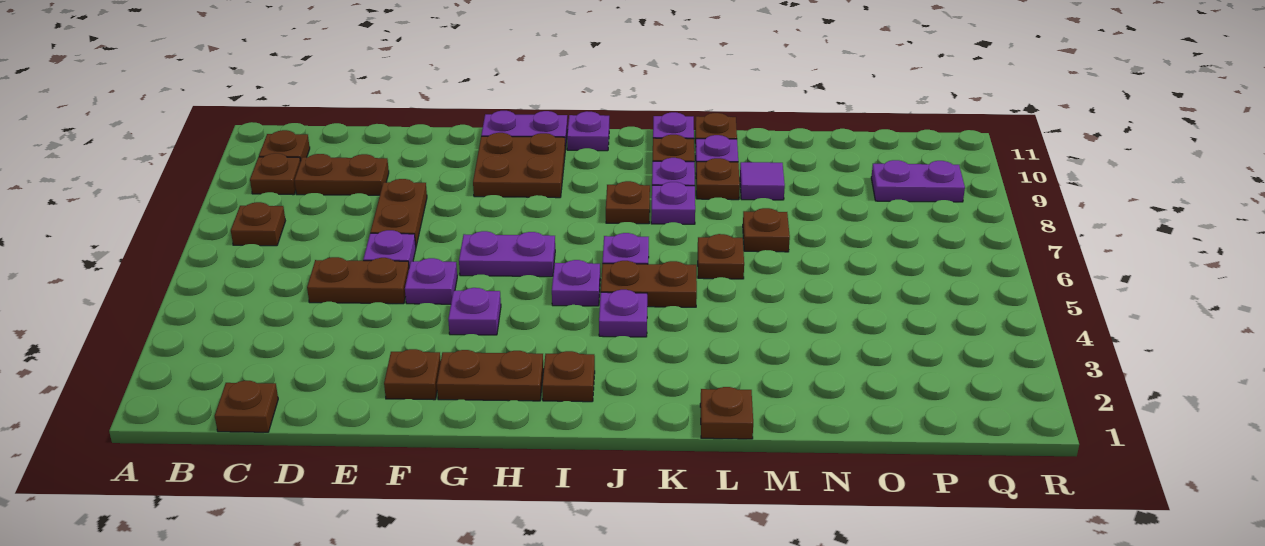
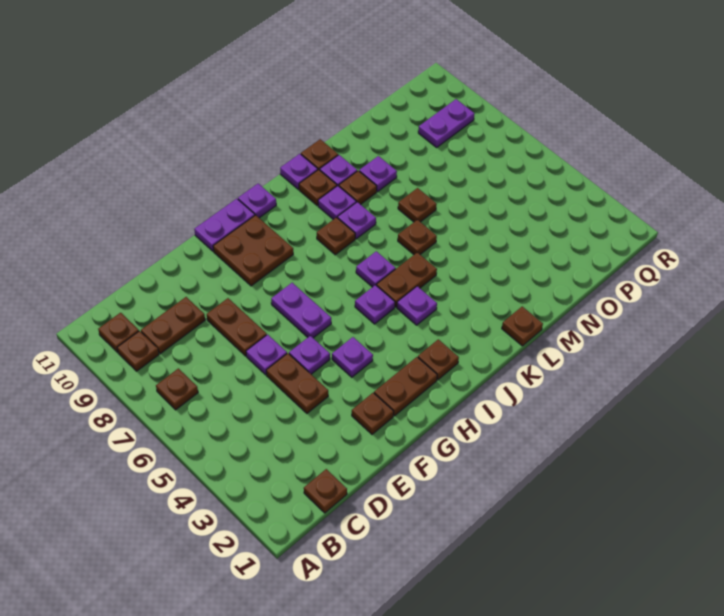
brown plate D5:E5 level 1 -> brown plate E4:E5 level 1
purple plate G6:H6 level 1 -> purple plate G6:G7 level 1
purple tile M9 level 1 -> purple plate M9 level 1

